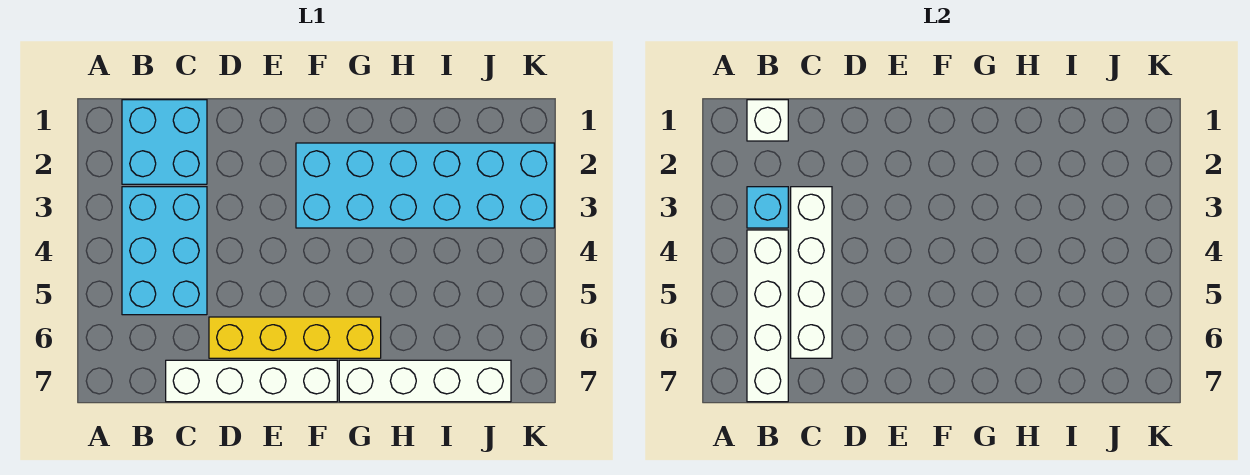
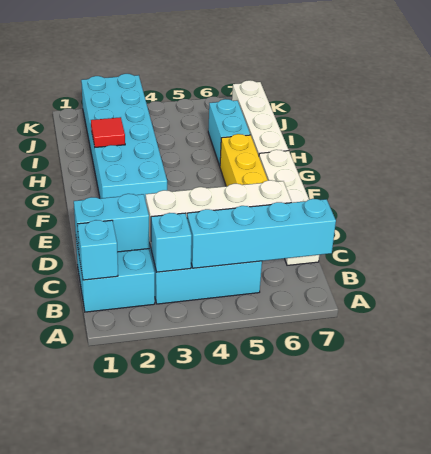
white brick B1 level 2 -> cyan brick B1 level 2
white brick B4:B7 level 2 -> cyan brick B4:B7 level 2
none -> cyan brick C1:C2 level 2
none -> red tile H2 level 2
none -> cyan brick H6:I6 level 1

